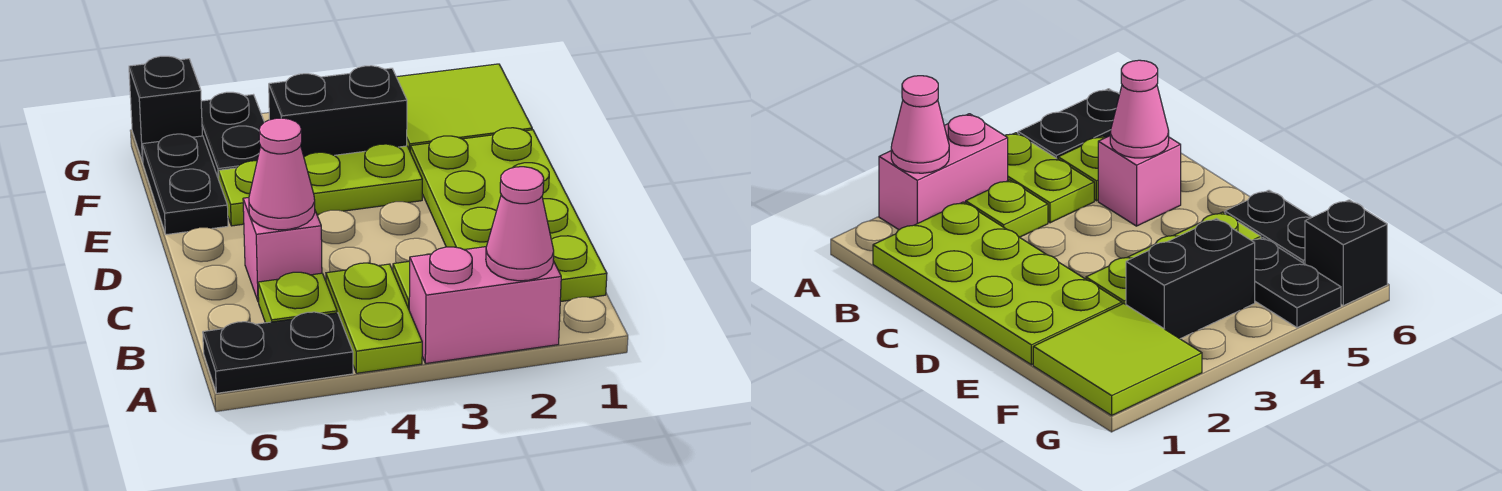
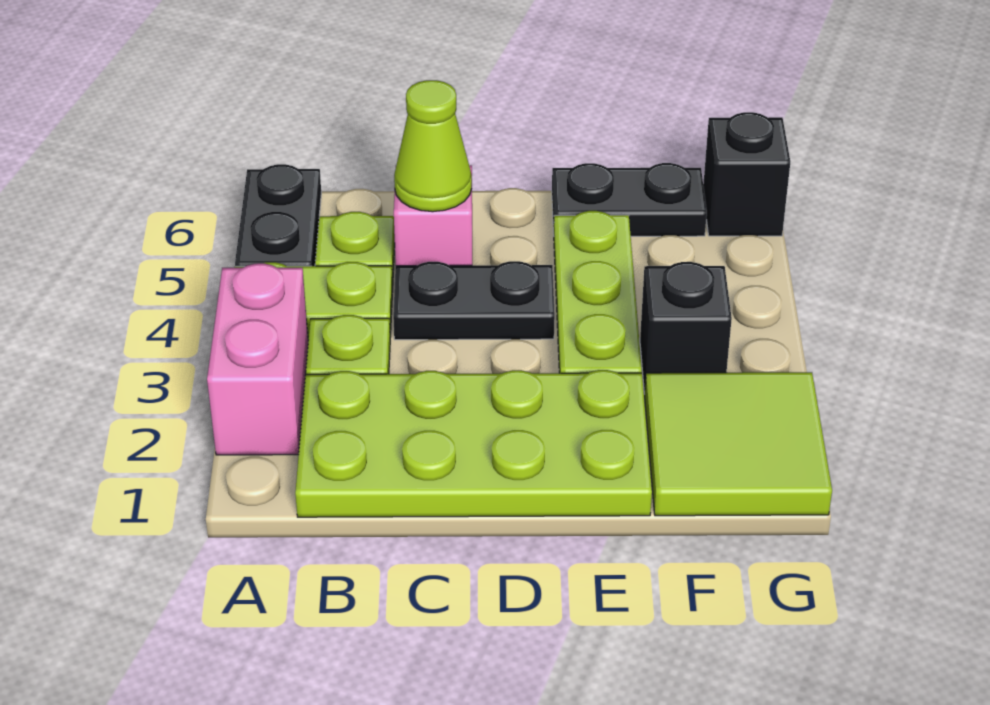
pink cone A2 level 2 -> none
pink cone C5 level 2 -> lime cone C5 level 2
black brick F3:F4 level 1 -> black brick F3 level 1
black plate F5:G5 level 1 -> black plate C4:D4 level 1

